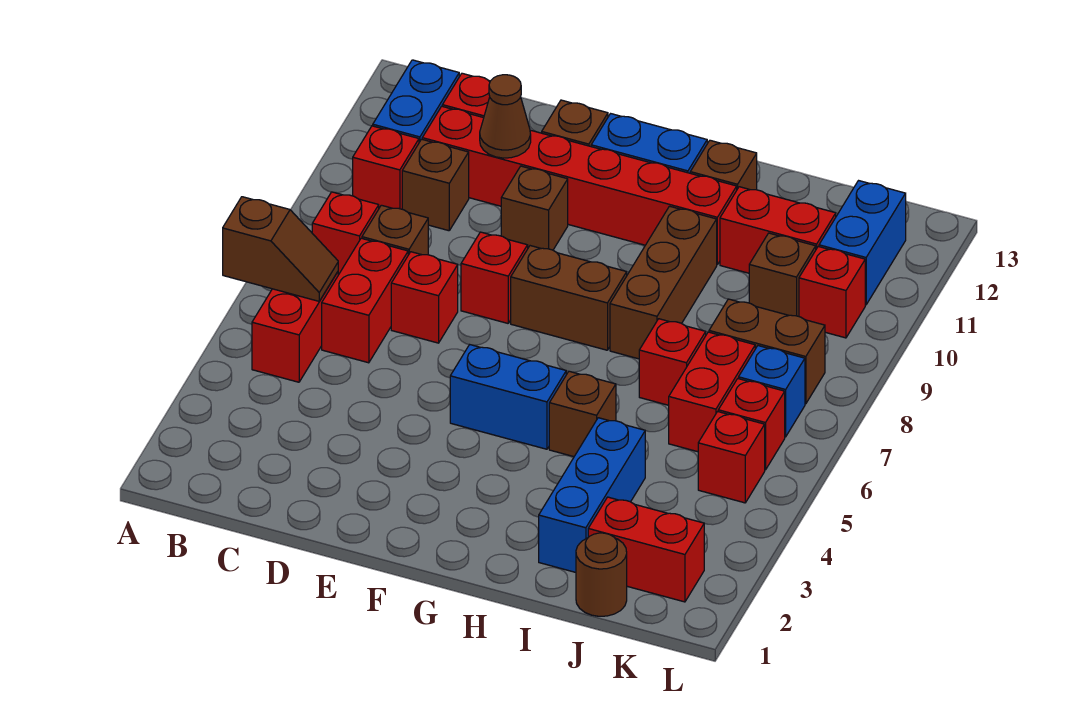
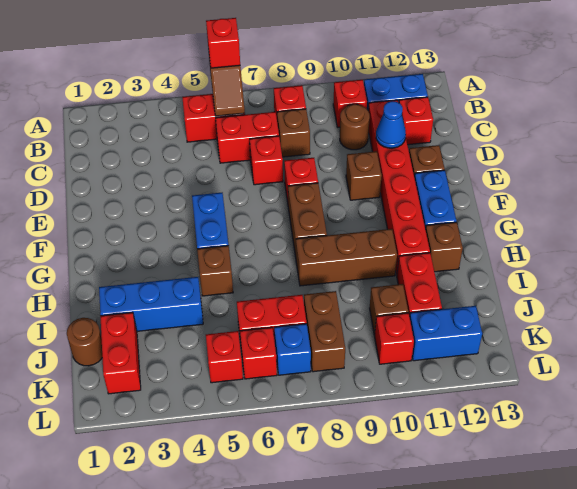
brown brick C10 level 1 -> brown round brick C10 level 1
brown cone D11 level 2 -> blue cone D11 level 2
red brick I7 level 1 -> red brick A6 level 3

